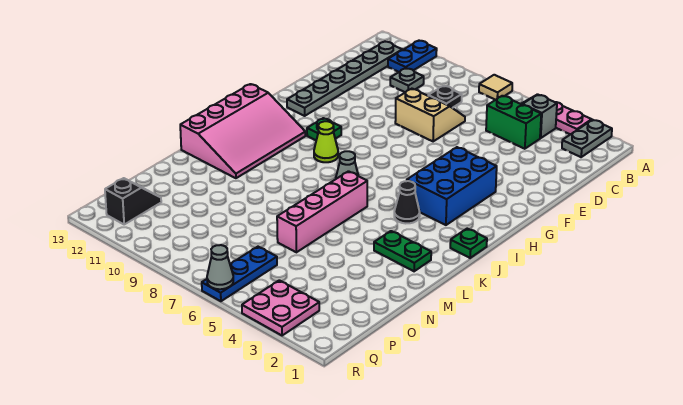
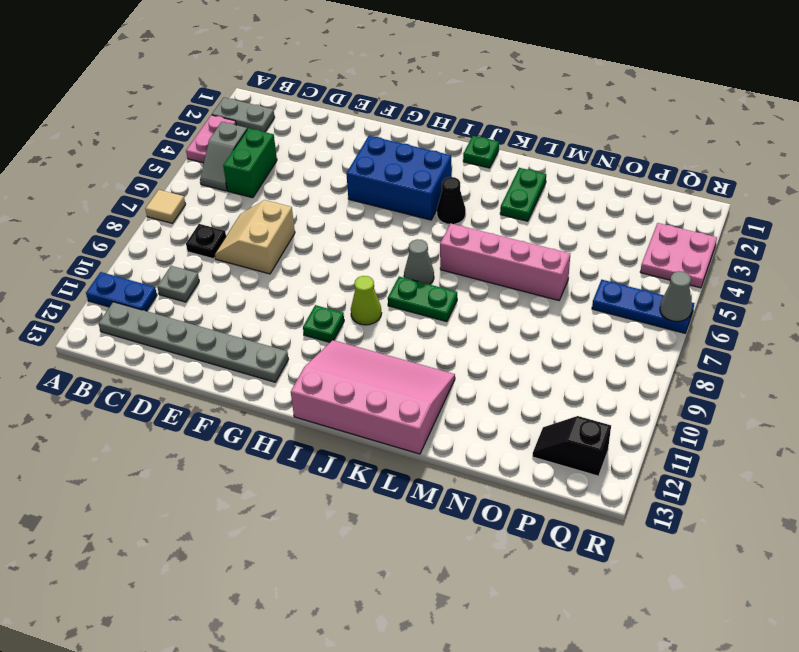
none -> green plate J8:K8 level 1

